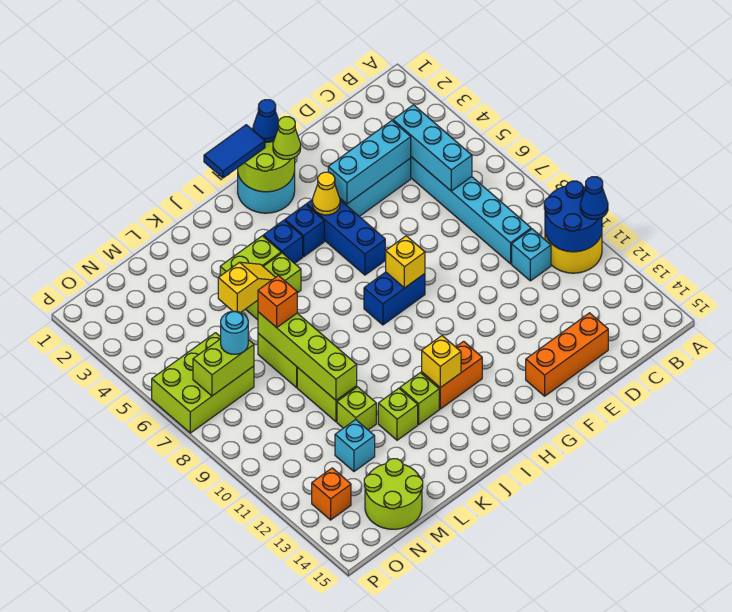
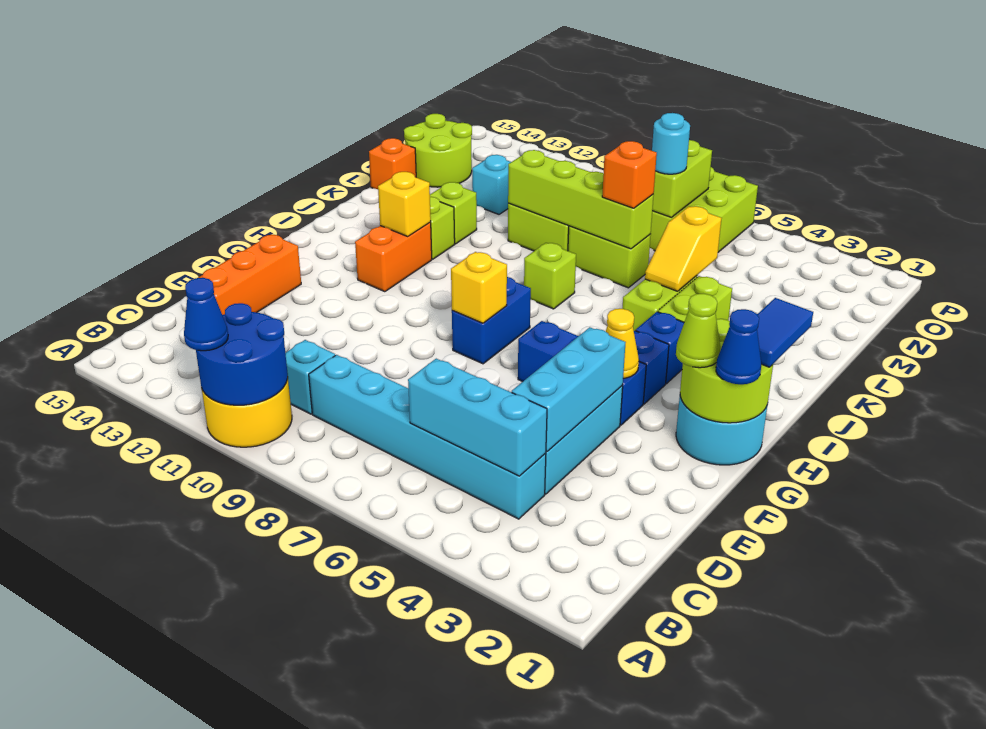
lime brick L11 level 1 -> lime brick J8 level 1
orange brick O13 level 1 -> orange brick L15 level 1

